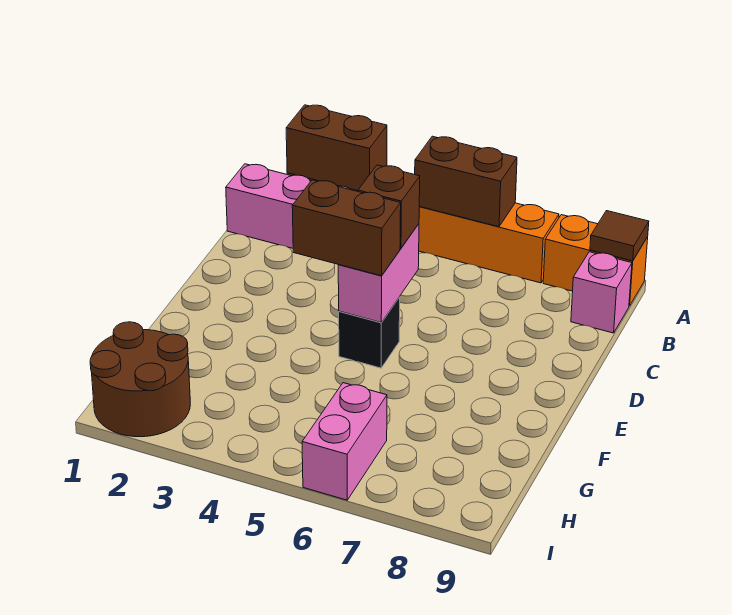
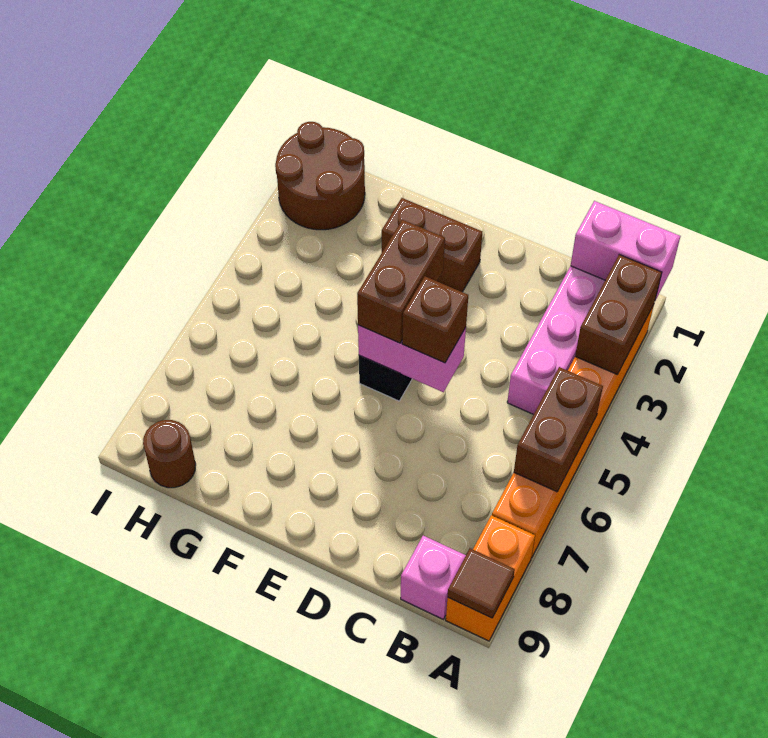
none -> brown brick E2:F2 level 1
pink brick H6:I6 level 1 -> pink brick A1:B1 level 2
none -> brown round brick H9 level 1

